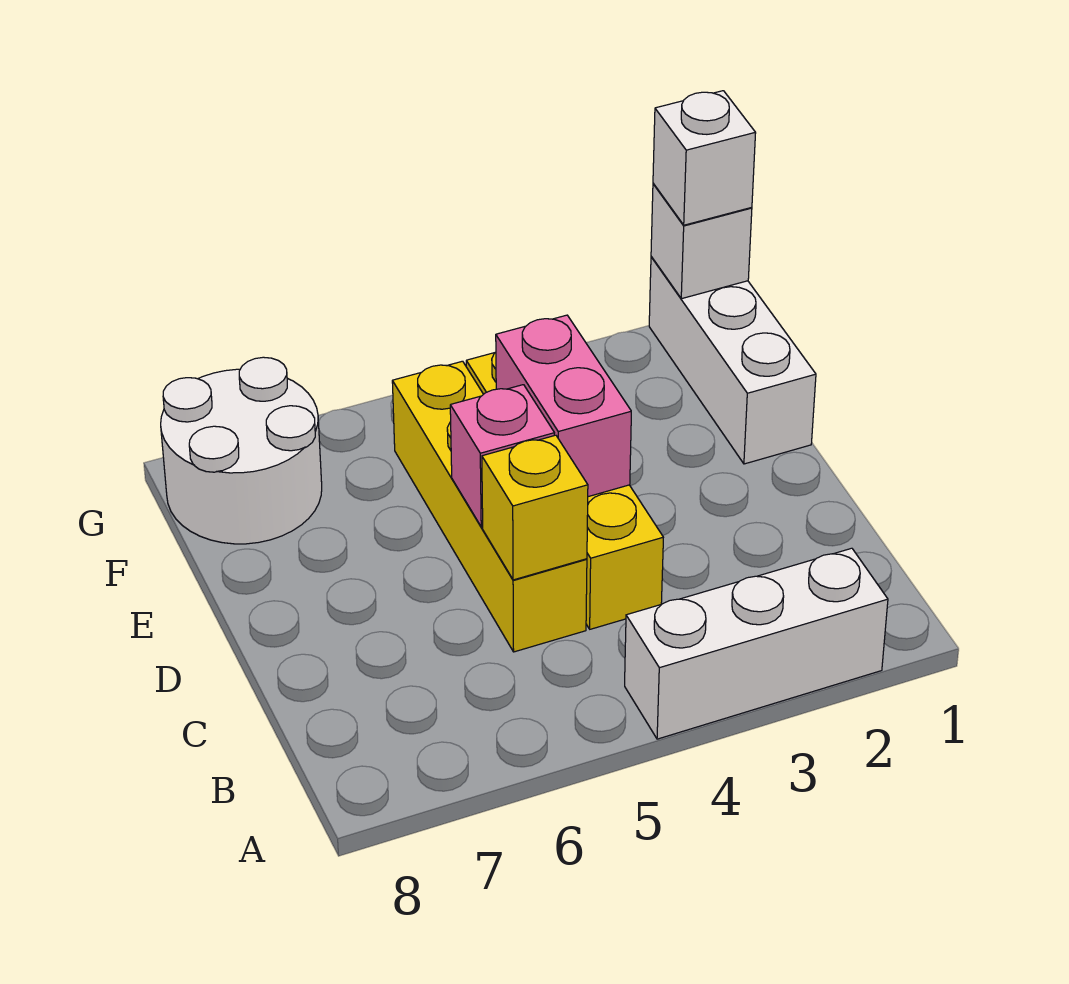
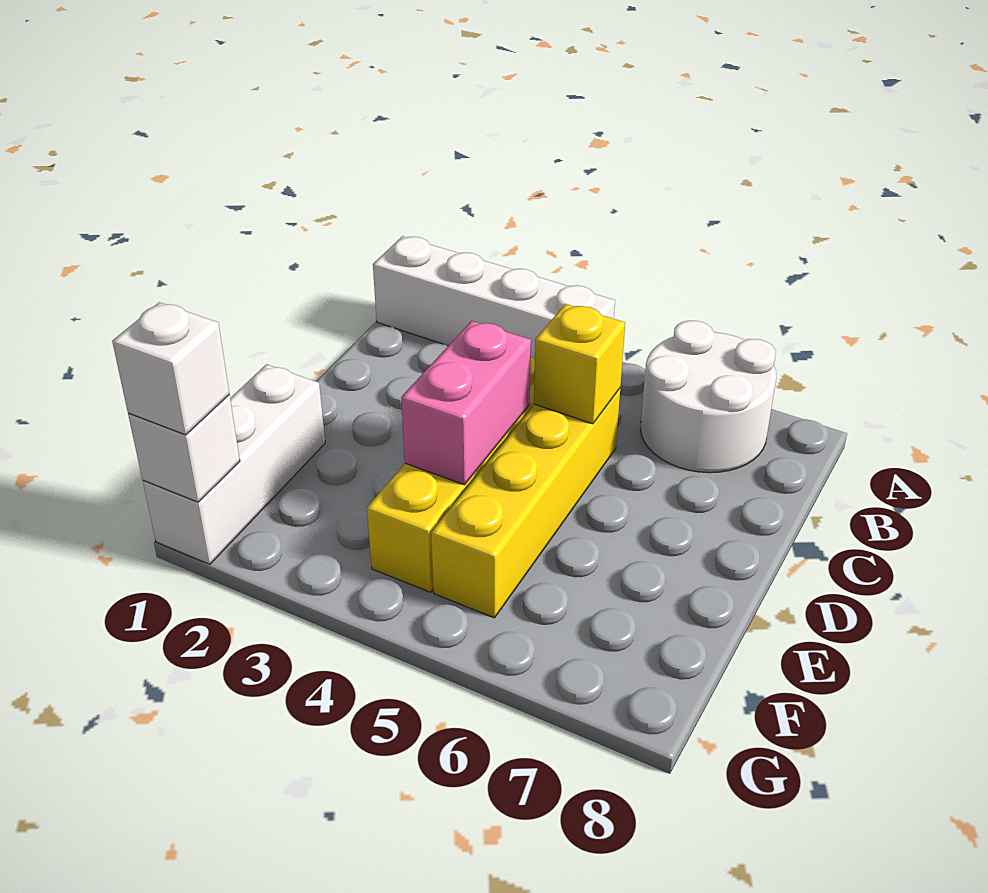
white brick A2:A4 level 1 -> white brick A1:A4 level 1
pink brick D5 level 2 -> none
white round brick F7:G8 level 1 -> white round brick A6:B7 level 1

